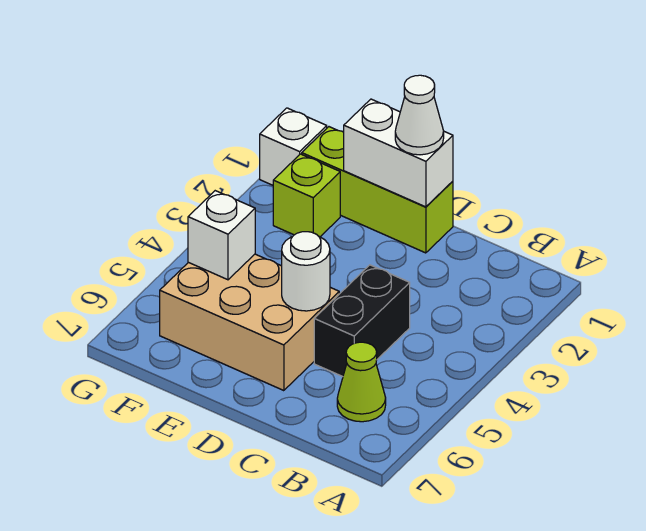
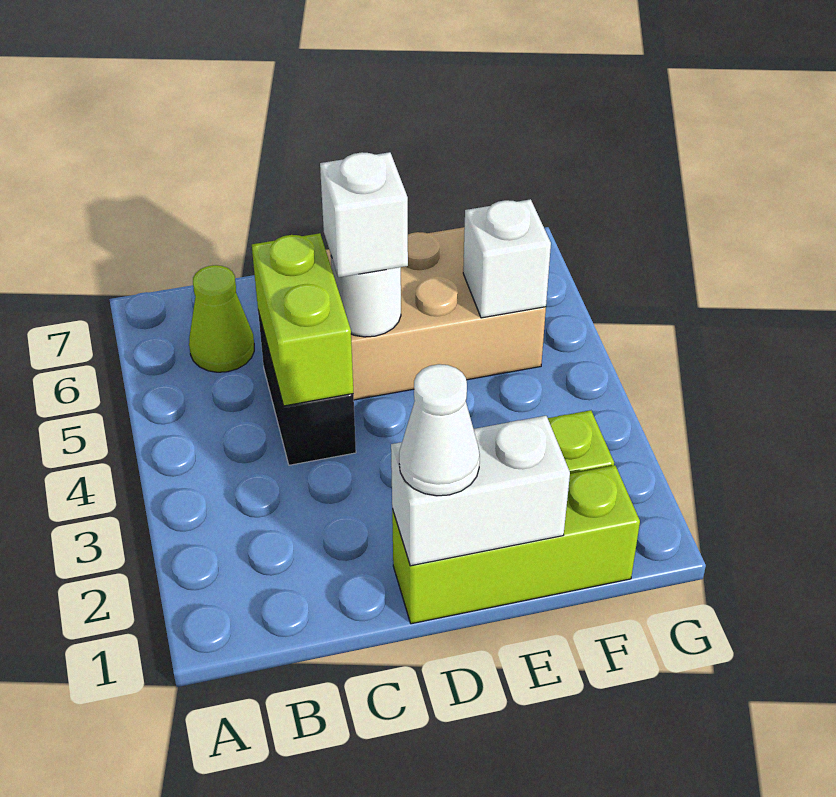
none -> lime brick C4:C5 level 2
white brick G1 level 1 -> white brick D5 level 3

